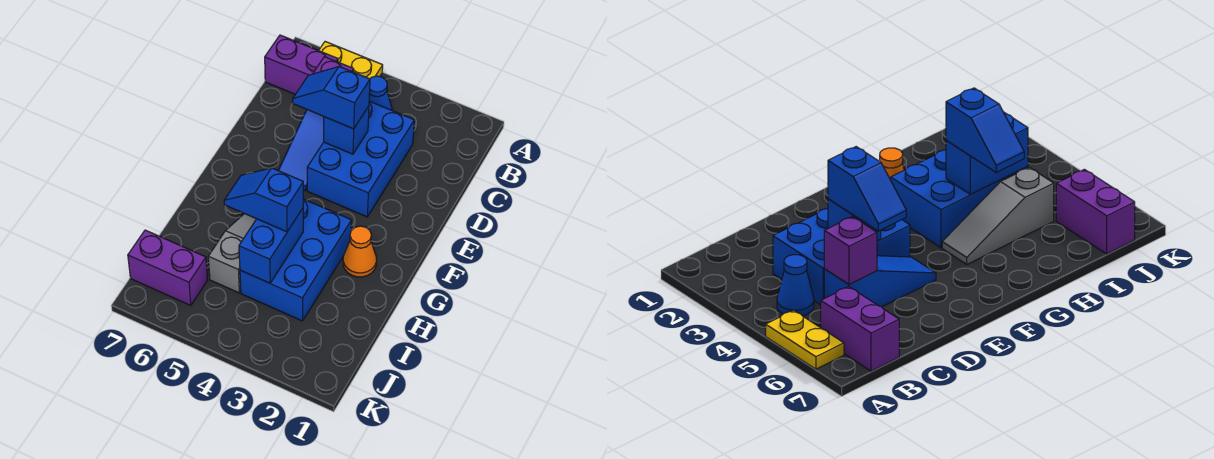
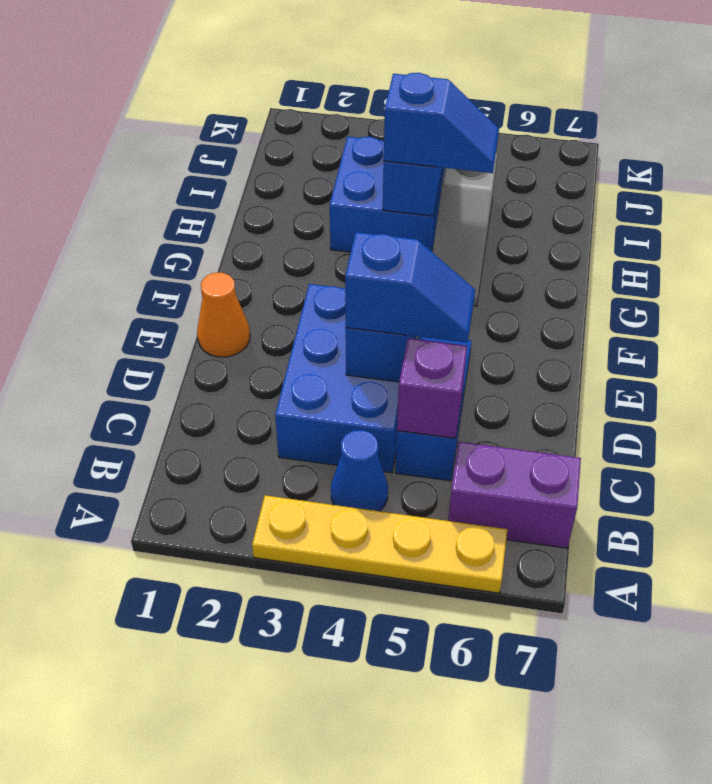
yellow plate A5:A6 level 1 -> yellow plate A3:A6 level 1
orange cone G2 level 1 -> orange cone E1 level 1
blue brick G3:I4 level 1 -> blue brick H3:I4 level 1
purple brick J6:J7 level 1 -> none

